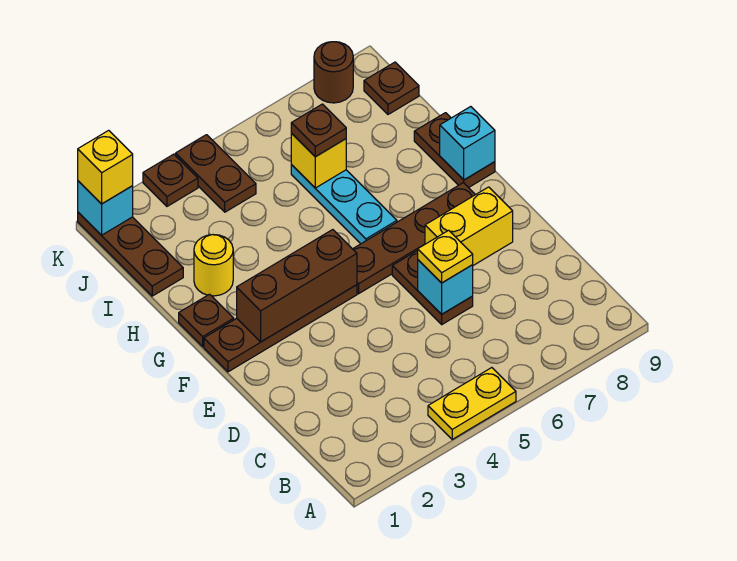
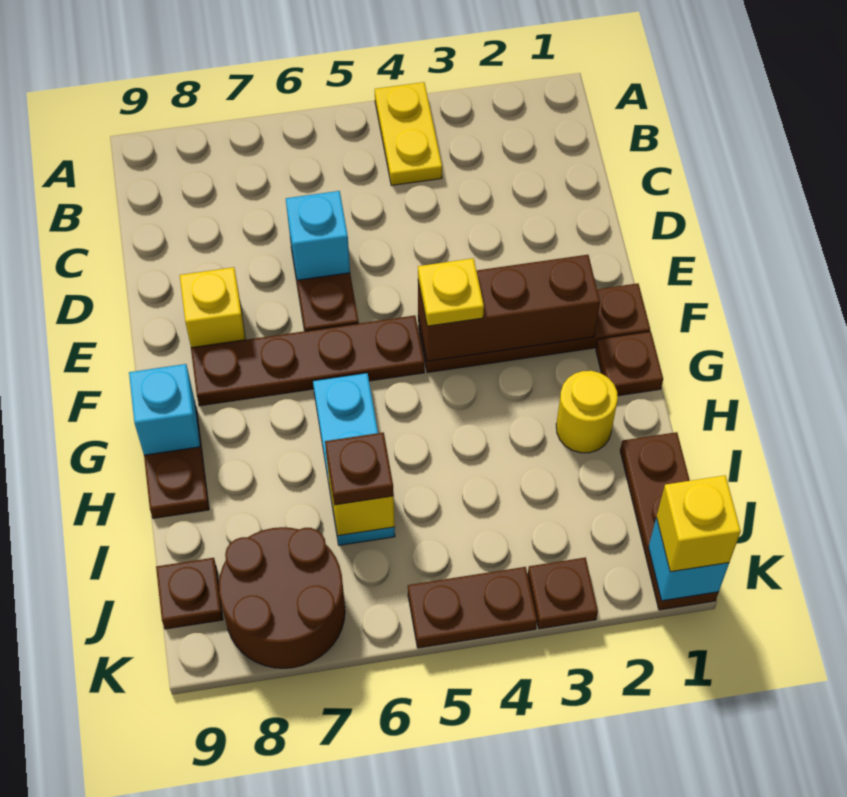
yellow plate A4:A5 level 1 -> yellow plate A4:B4 level 1
yellow plate D6 level 3 -> yellow plate F4 level 3
yellow brick E7:E8 level 1 -> yellow brick E8 level 1
brown plate J4:K4 level 1 -> brown plate K4:K5 level 1
brown round brick K8 level 1 -> brown round brick J7:K8 level 1

